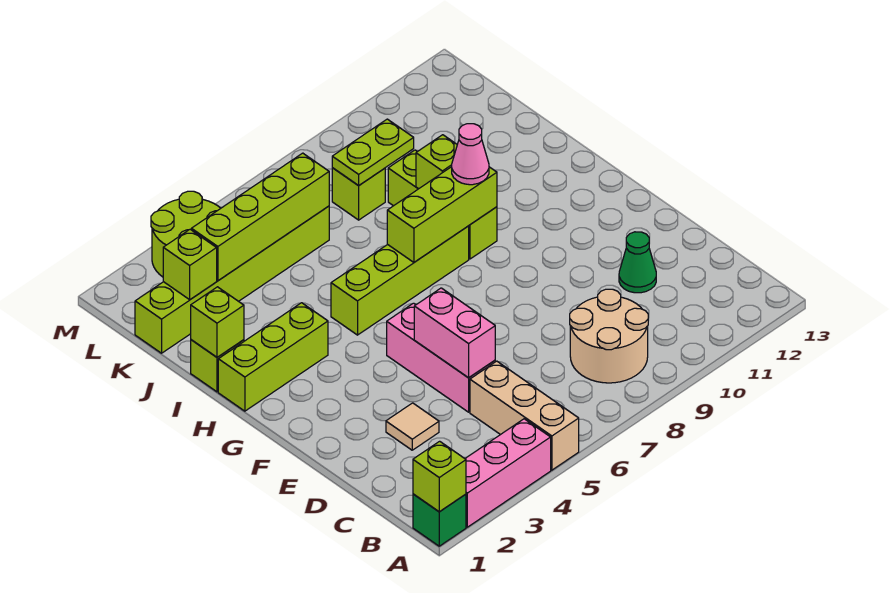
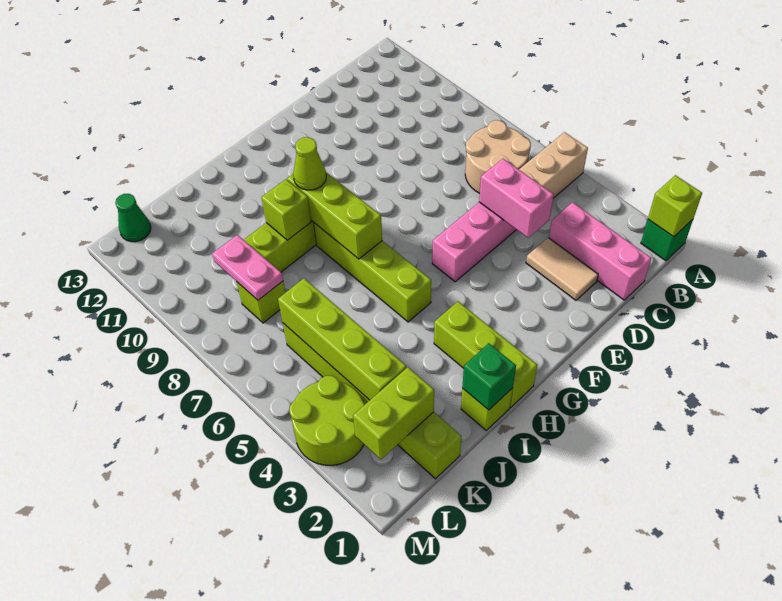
pink brick A2:A4 level 1 -> pink brick C1:C3 level 1
tan round brick B8:C9 level 1 -> tan round brick B6:C7 level 1
tan tile D3 level 1 -> tan tile D2:D3 level 1
pink brick D5:E5 level 2 -> pink brick D4:D5 level 2
green cone D11 level 1 -> green cone L13 level 1
pink cone H9 level 3 -> lime cone H9 level 3
lime brick I1 level 2 -> green brick I1 level 2
lime brick K2 level 2 -> lime brick K2:L2 level 2
lime plate K8:K9 level 2 -> pink plate K8:K9 level 2

